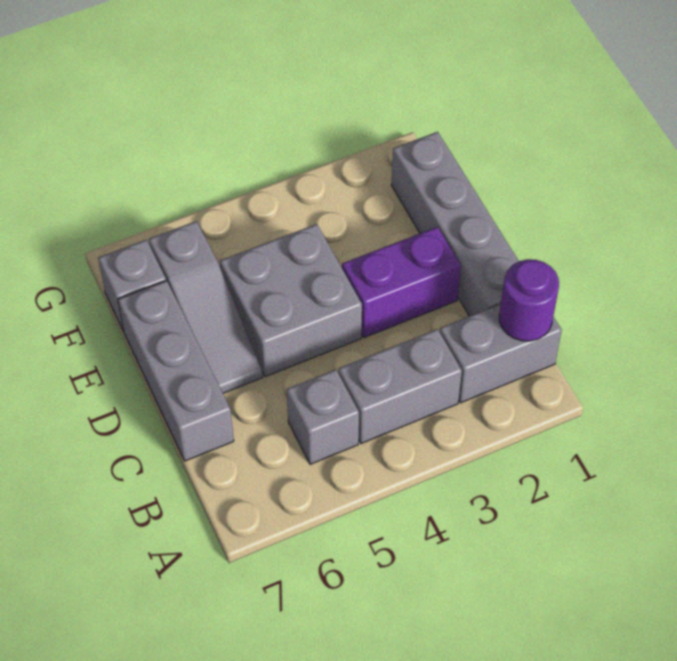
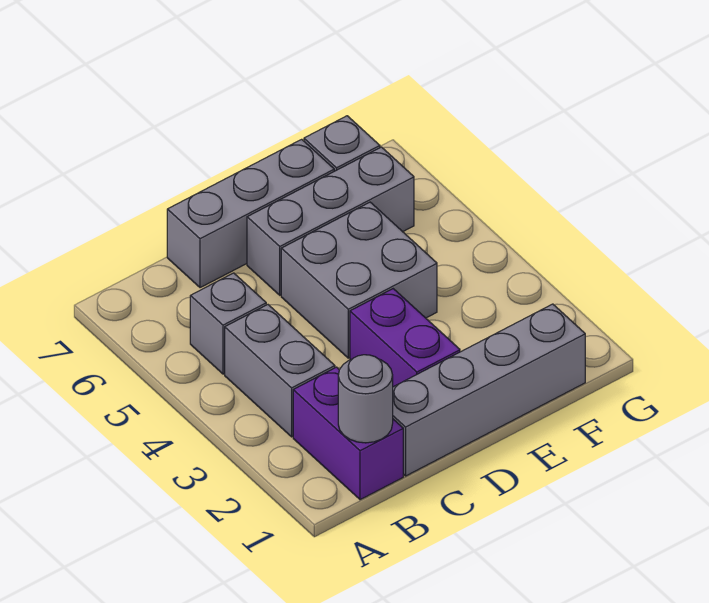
grey brick B1:B2 level 1 -> purple brick B1:B2 level 1
purple round brick B1 level 2 -> grey round brick B1 level 2
grey slope D6:F6 level 1 top F -> grey brick D6:F6 level 1

